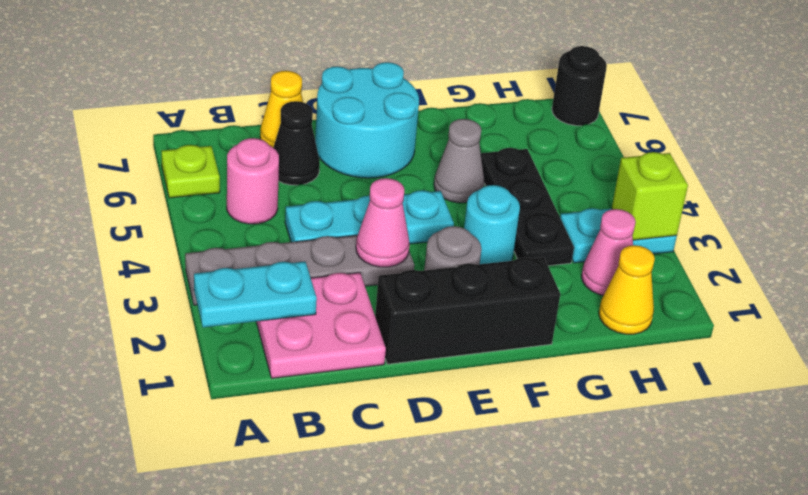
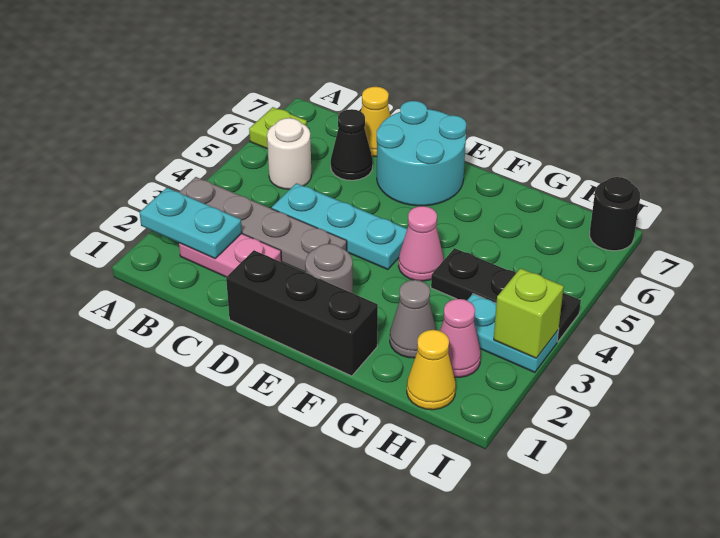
pink plate B1:C2 level 1 -> pink plate B2:C2 level 1
pink round brick B5 level 1 -> white round brick B5 level 1
pink cone D3 level 2 -> pink cone F4 level 1
cyan round brick F3 level 1 -> none
grey cone F5 level 1 -> grey cone G2 level 1
black plate G3:G5 level 1 -> black plate G4:I4 level 1

